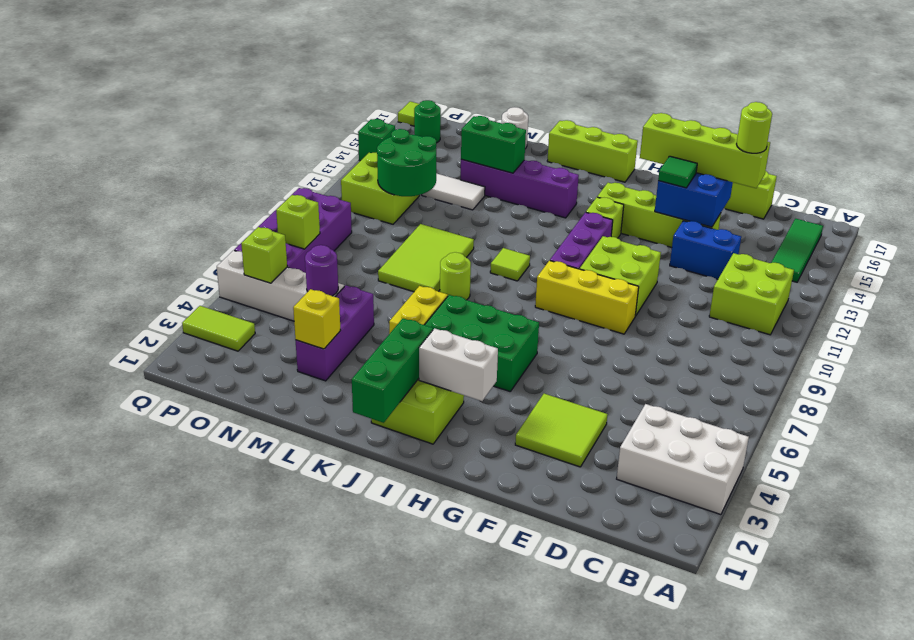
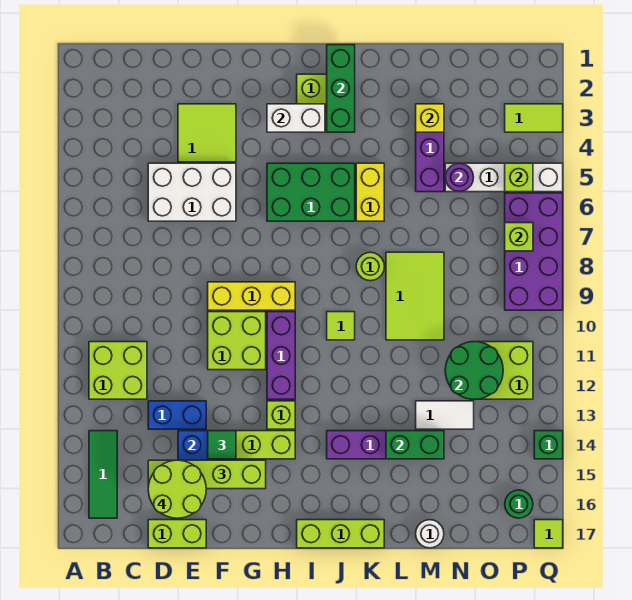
white brick A3:C4 level 1 -> white brick D5:F6 level 1
lime round brick D15 level 4 -> lime round brick D15:E16 level 4

